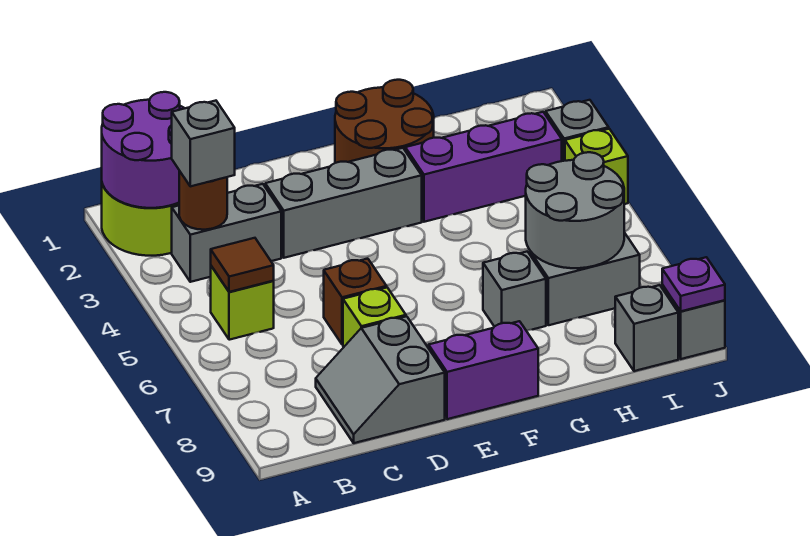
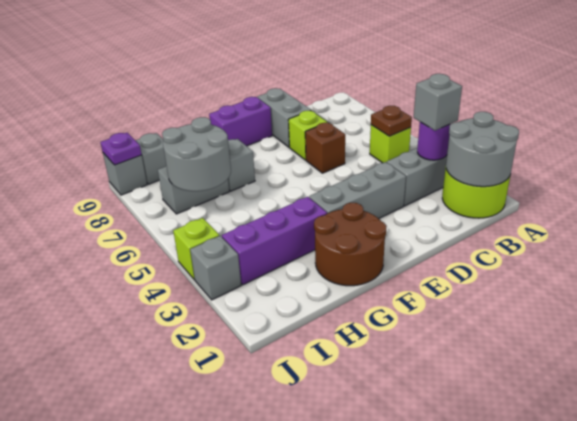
purple round brick A1:B2 level 2 -> grey round brick A1:B2 level 2
brown round brick B3 level 2 -> purple round brick B3 level 2
brown tile B5 level 2 -> brown plate B5 level 2

